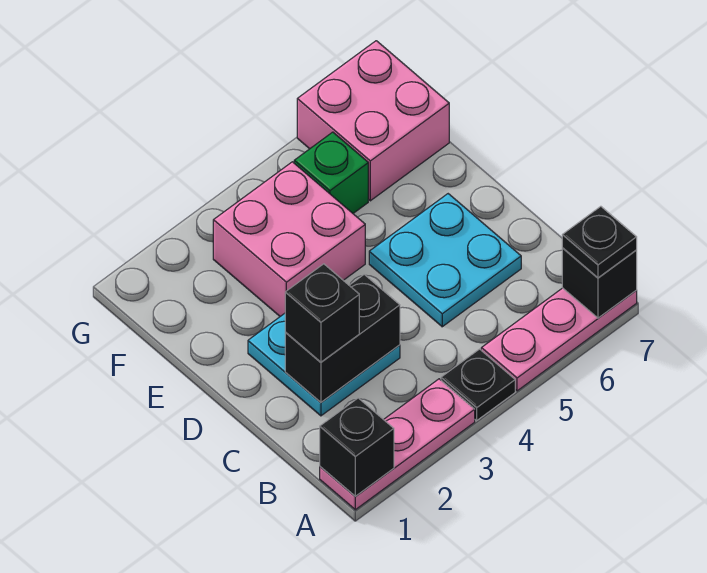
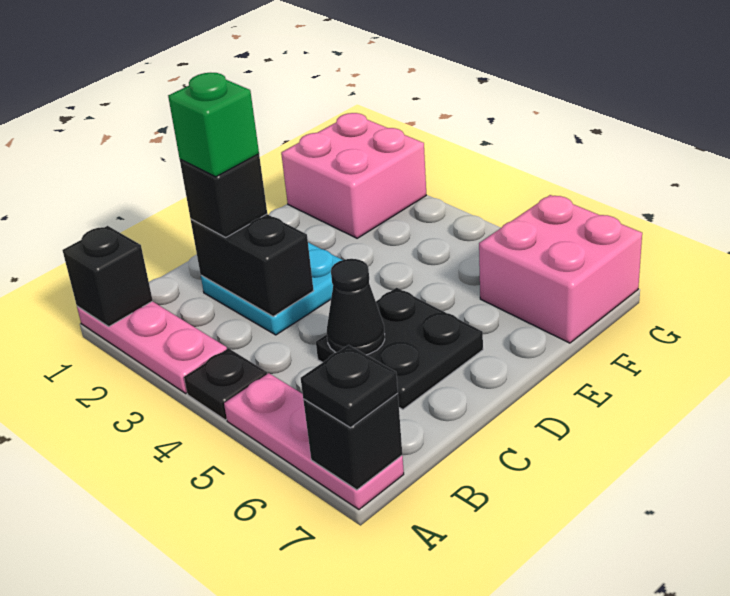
cyan plate C5:D6 level 1 -> black plate C5:D6 level 1
none -> black cone C5 level 2
pink brick E3:F4 level 1 -> pink brick F1:G2 level 1
green brick F5 level 1 -> green brick C2 level 4

